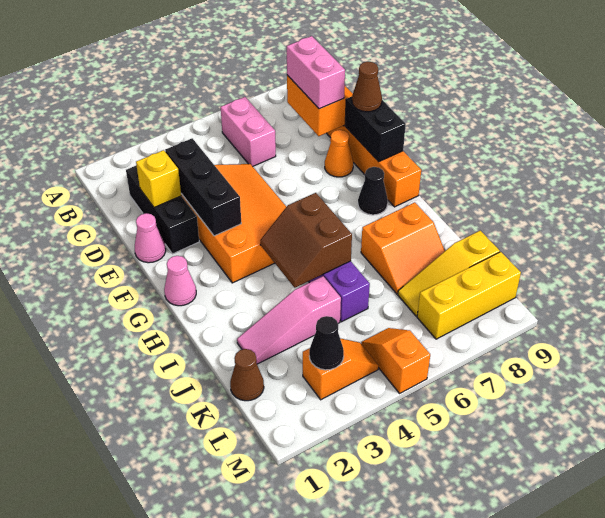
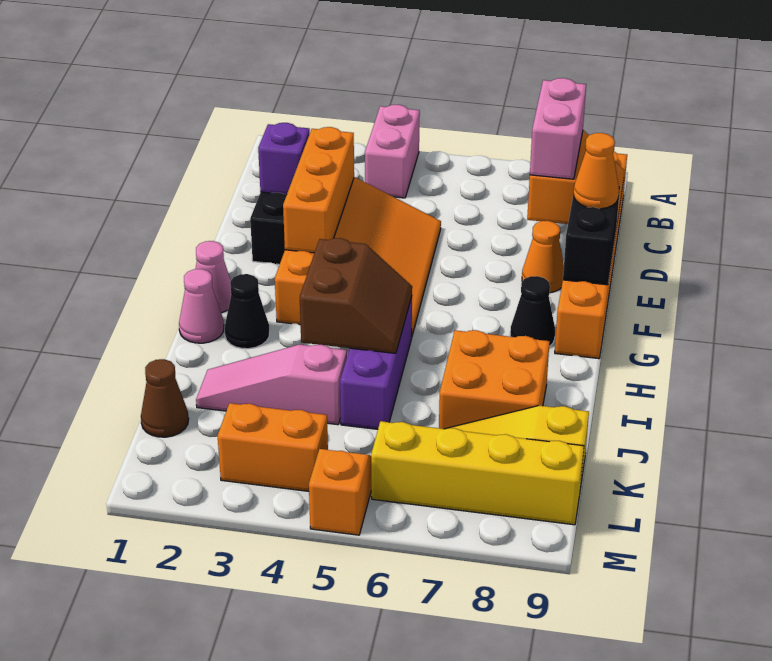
pink brick B6:C6 level 1 -> pink brick A4:B4 level 1
yellow brick D2 level 2 -> purple brick D2 level 2
black brick D3:F3 level 2 -> orange brick D3:F3 level 2
pink cone E1 level 1 -> pink cone H1 level 1
brown cone E9 level 3 -> orange cone E9 level 3
brown slope H4:I5 level 2 top 5 -> brown slope H4:I5 level 2 top 4
orange slope I7:J8 level 1 top I -> orange brick I7:J8 level 1
orange slope L3:L4 level 1 top 3 -> orange brick L3:L4 level 1
black cone L3 level 2 -> black cone H2 level 1
yellow brick L7:L9 level 1 -> yellow brick L6:L9 level 1

